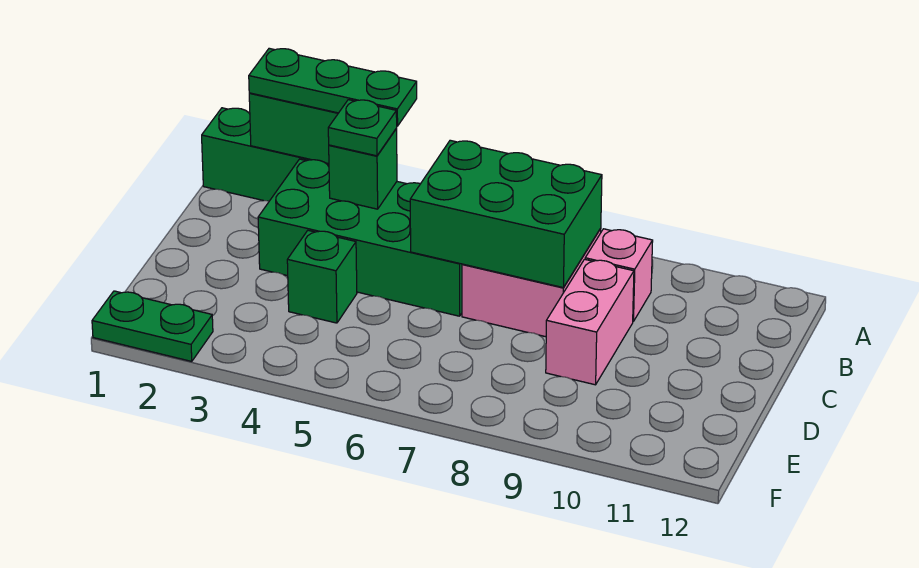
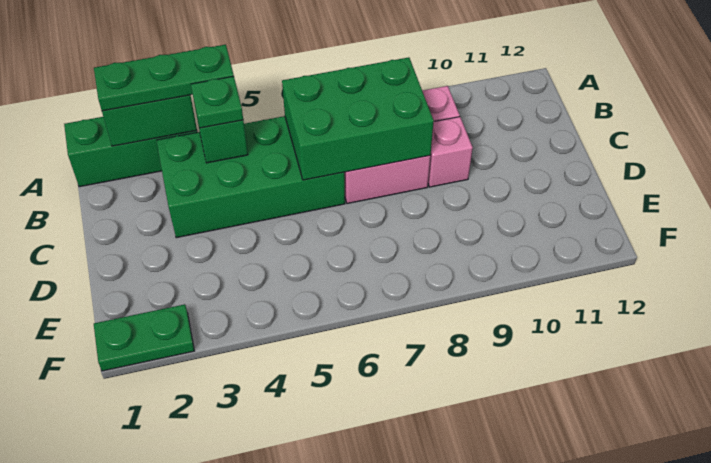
pink brick C9:D9 level 1 -> pink brick C9 level 1
green brick D4 level 1 -> none

